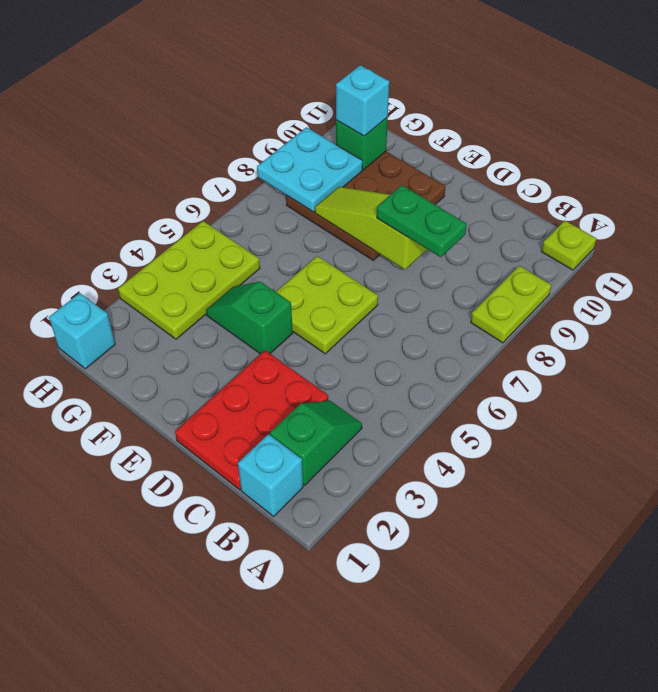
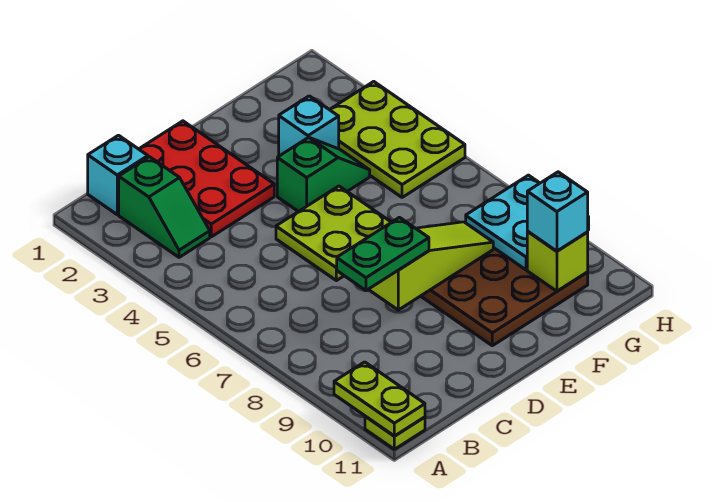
lime plate A8:A9 level 1 -> lime plate A10:A11 level 2
green brick G10 level 2 -> lime brick G10 level 2
cyan brick H1 level 1 -> cyan brick F3 level 1

